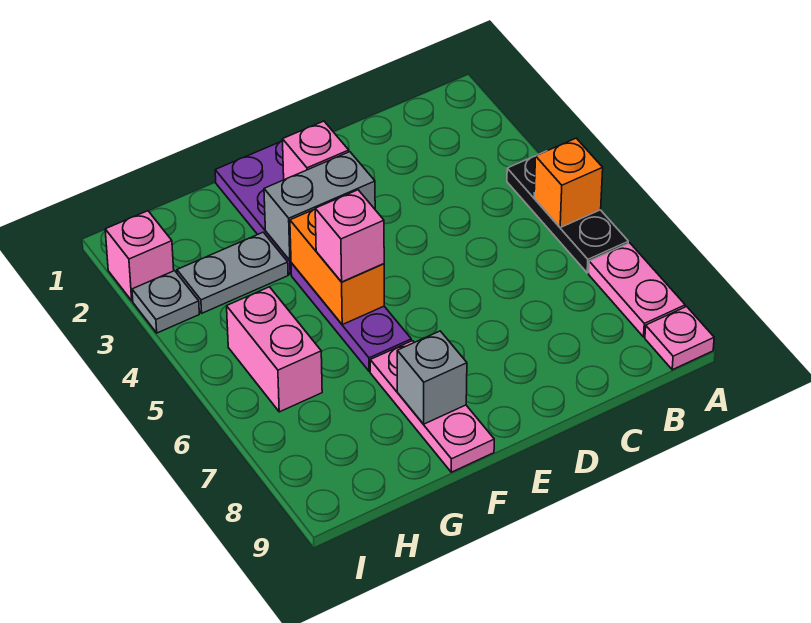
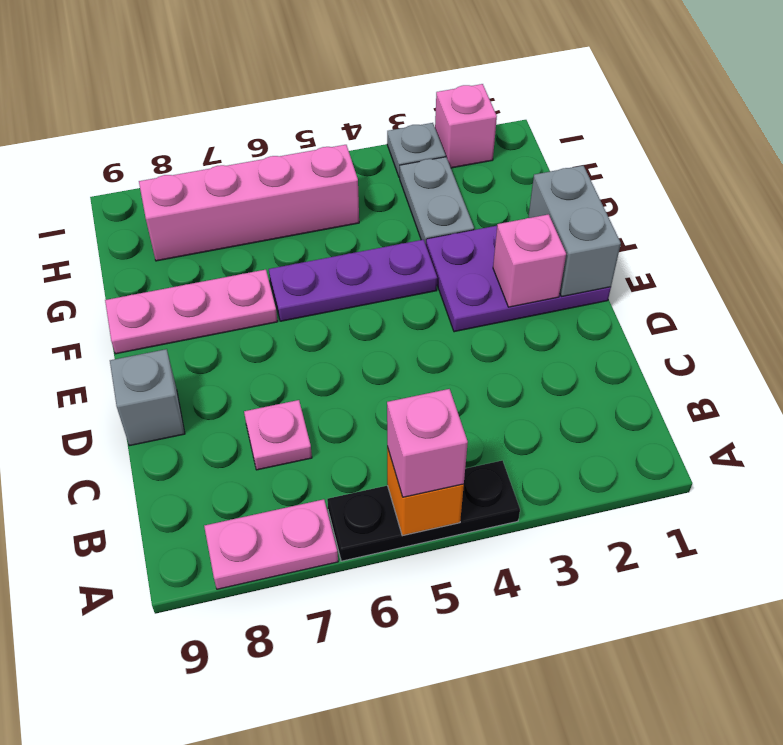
pink plate A9 level 1 -> pink plate C7 level 1
grey brick E3:F3 level 2 -> grey brick E1:F1 level 2
orange brick F4:F5 level 2 -> none
pink brick F5 level 3 -> pink brick A5 level 3
grey brick F8 level 2 -> grey brick D9 level 1
pink brick H5:H6 level 1 -> pink brick H5:H8 level 1

